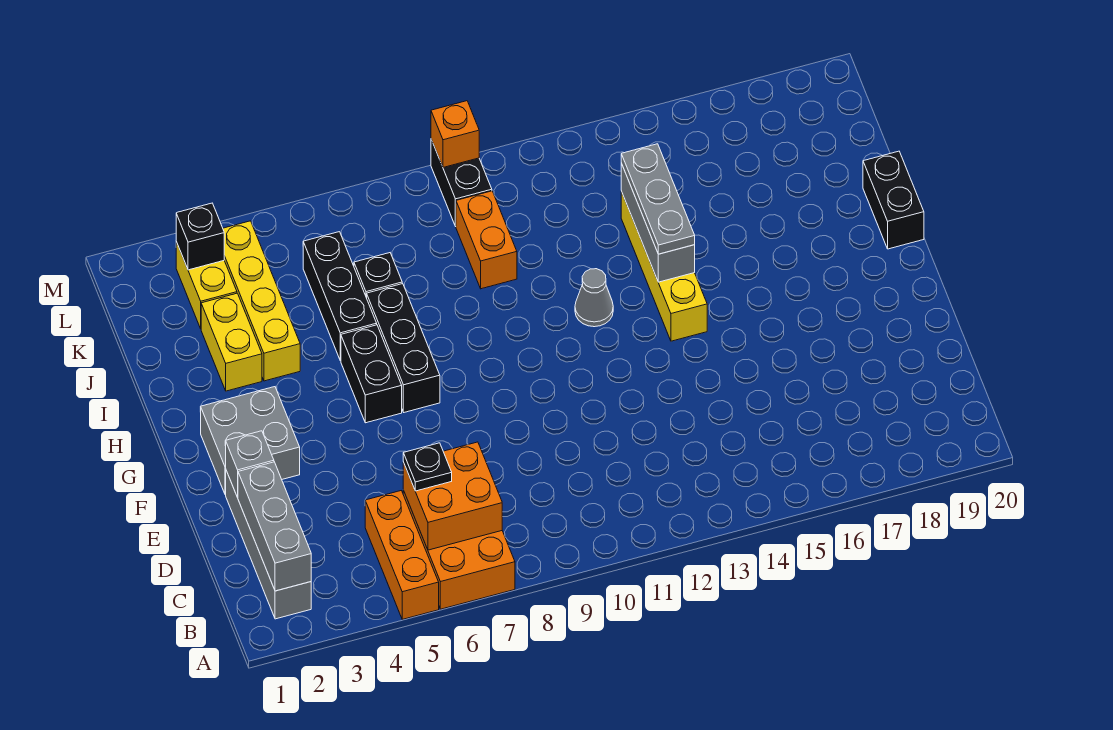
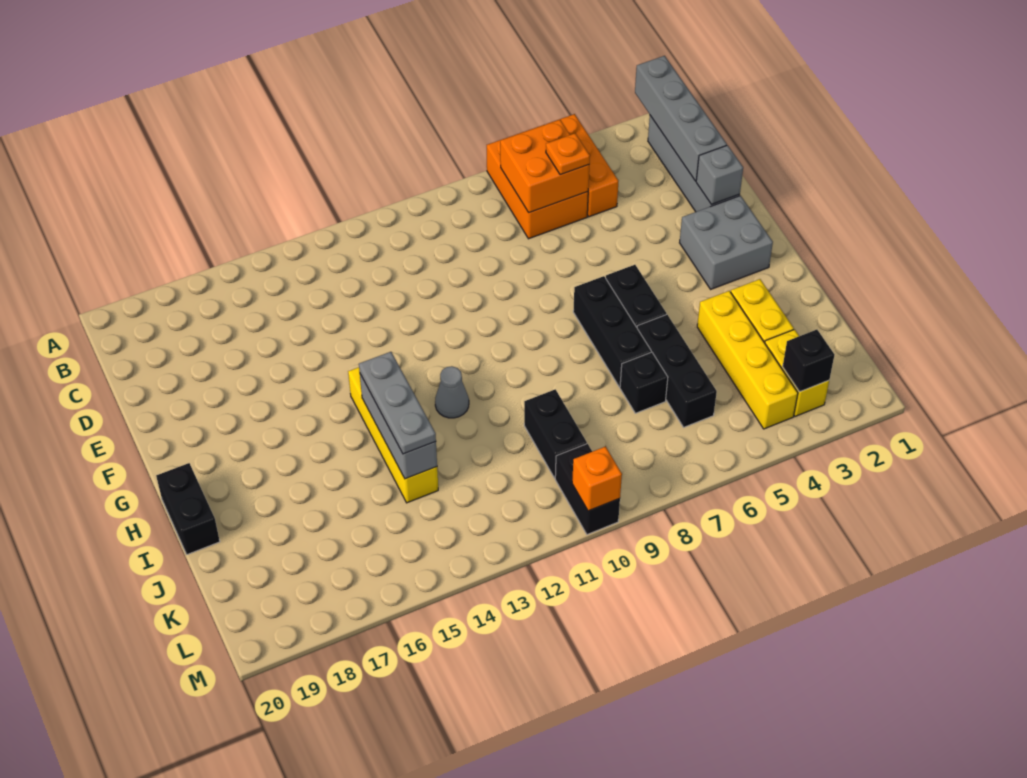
grey brick B2:D2 level 2 -> grey brick A2:D2 level 2
black plate C6 level 3 -> orange plate C6 level 3
orange brick J10:K10 level 1 -> black brick J10:K10 level 1

